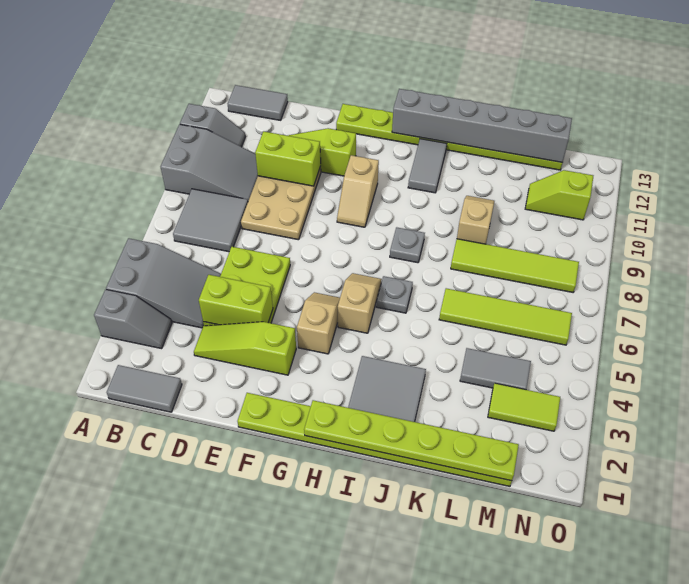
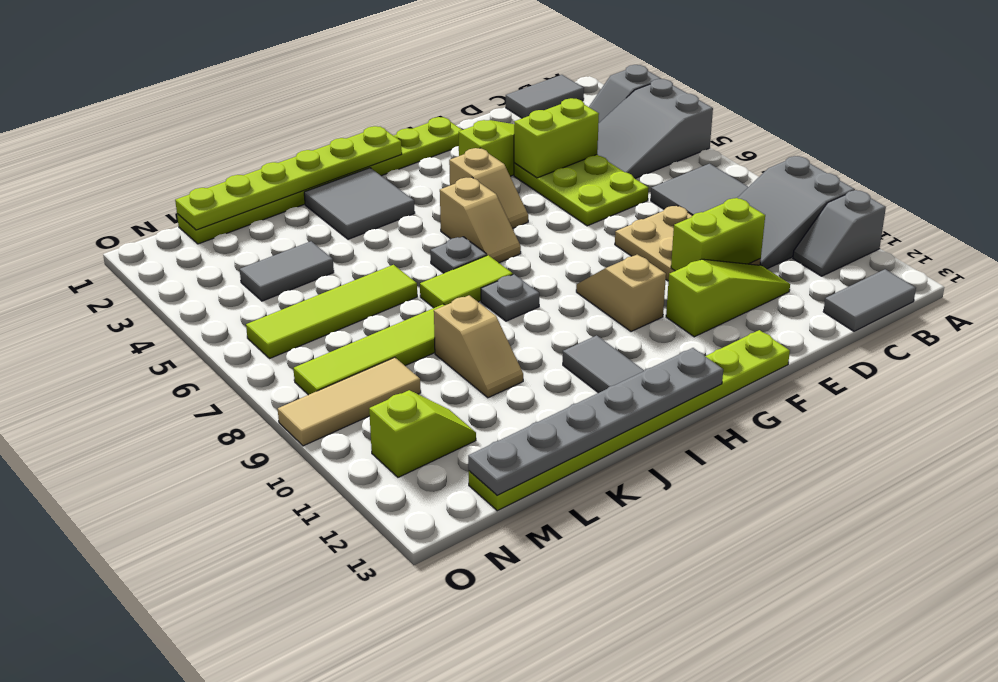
grey brick H13:M13 level 2 -> grey plate H13:M13 level 2
lime tile M3:N3 level 1 -> lime tile I7:J7 level 1
none -> tan tile M9:O9 level 1

